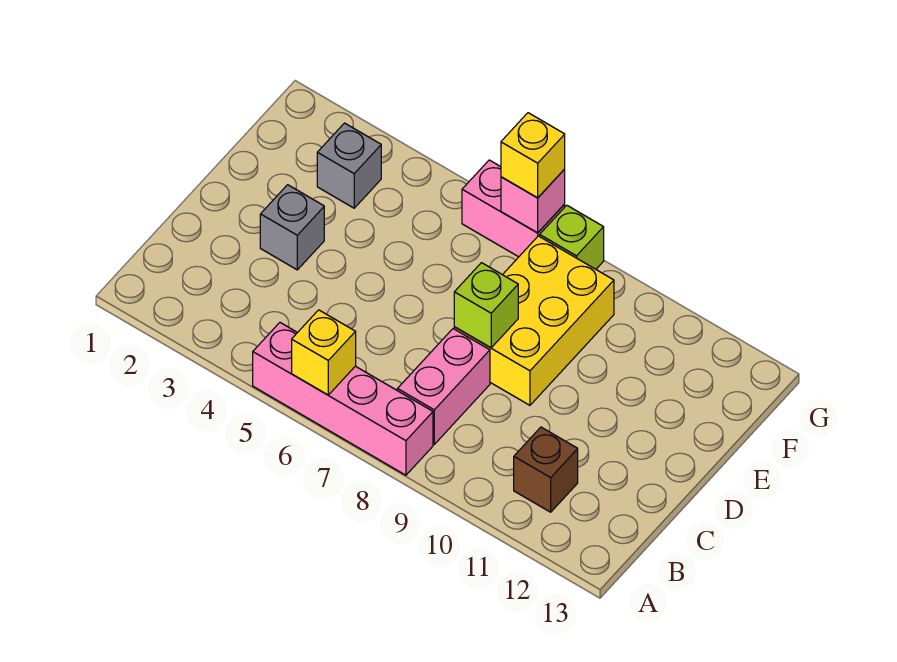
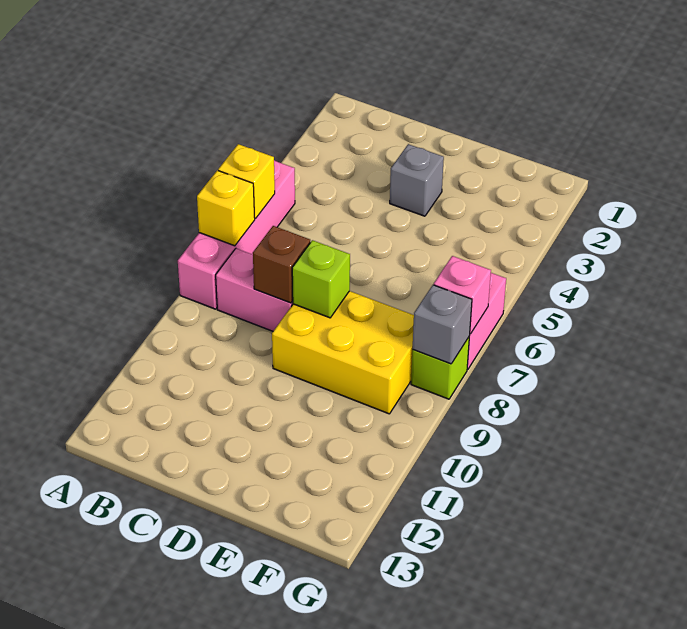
brown brick B11 level 1 -> brown brick C8 level 2
grey brick F3 level 1 -> grey brick G8 level 2
yellow brick G7 level 3 -> yellow brick A7 level 2

